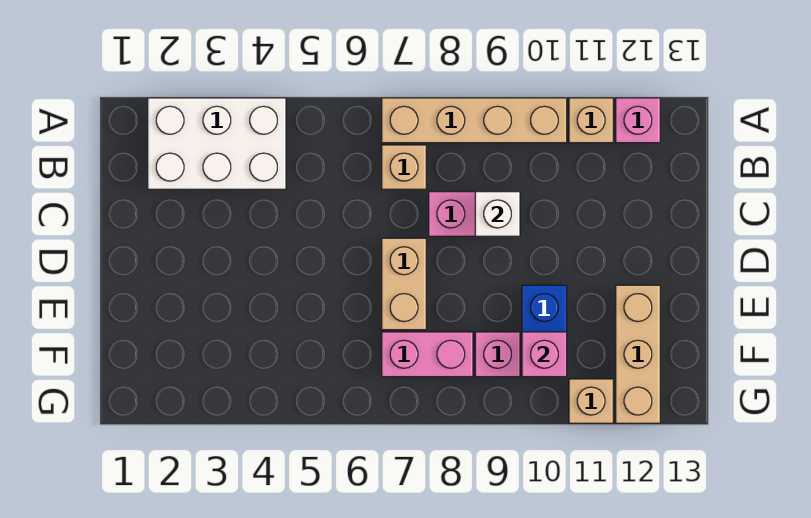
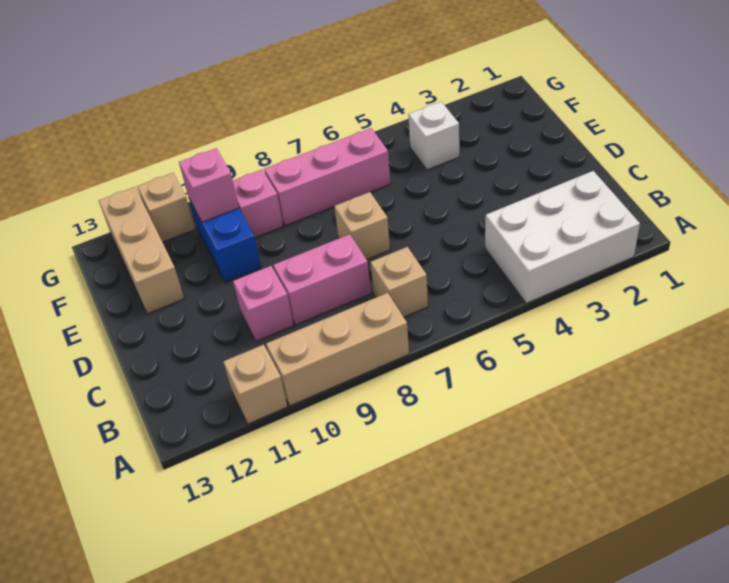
tan brick A7:A10 level 1 -> tan brick A8:A10 level 1
pink brick A12 level 1 -> pink brick C10 level 1
white brick C9 level 2 -> white brick F4 level 1
tan brick D7:E7 level 1 -> tan brick D7 level 1
pink brick F7:F8 level 1 -> pink brick F6:F8 level 1

